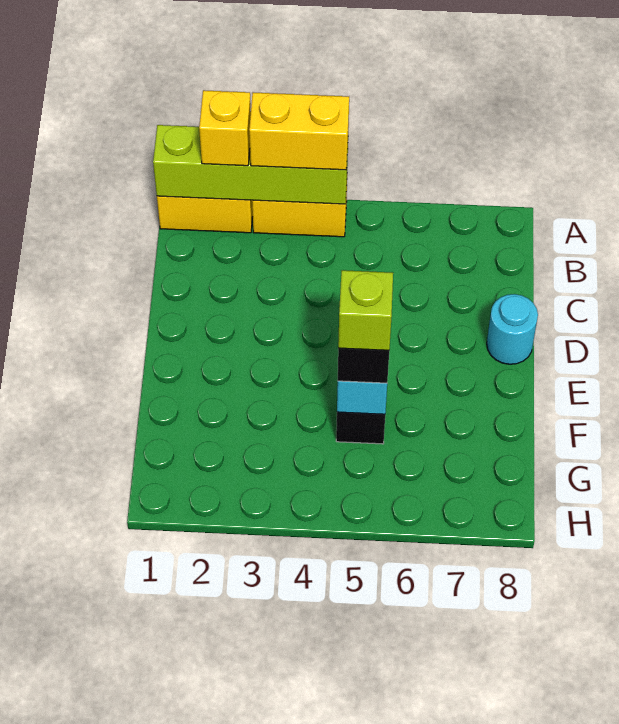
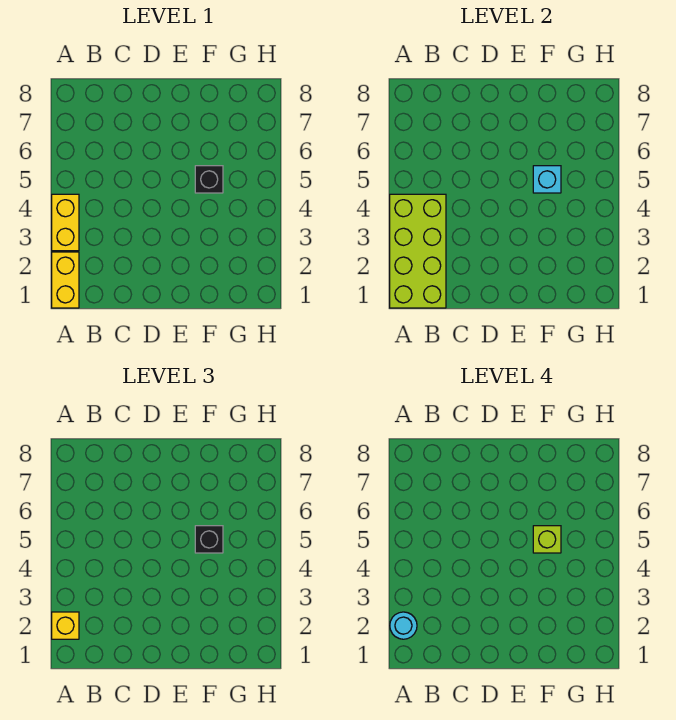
lime brick A1:A4 level 2 -> lime brick A1:B4 level 2
yellow brick A3:A4 level 3 -> none
cyan round brick D8 level 1 -> cyan round brick A2 level 4

